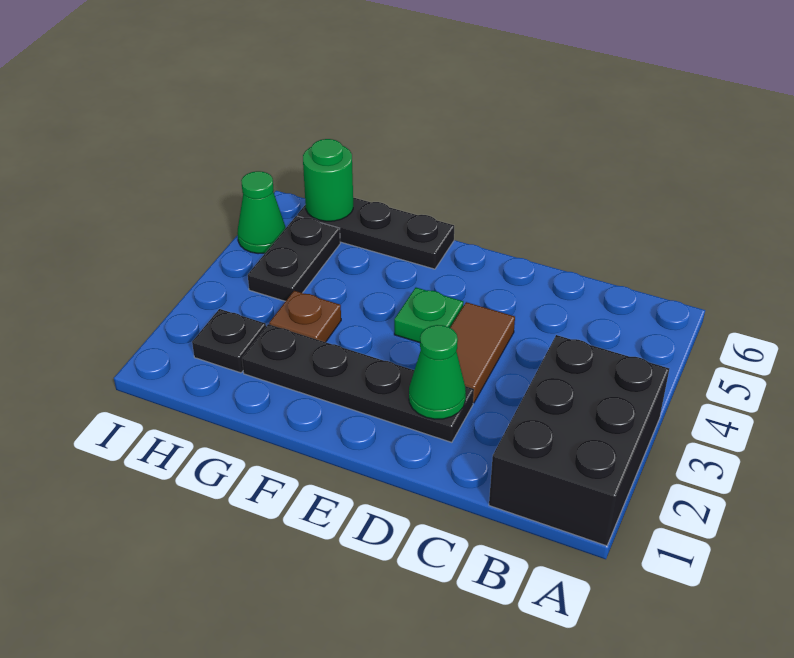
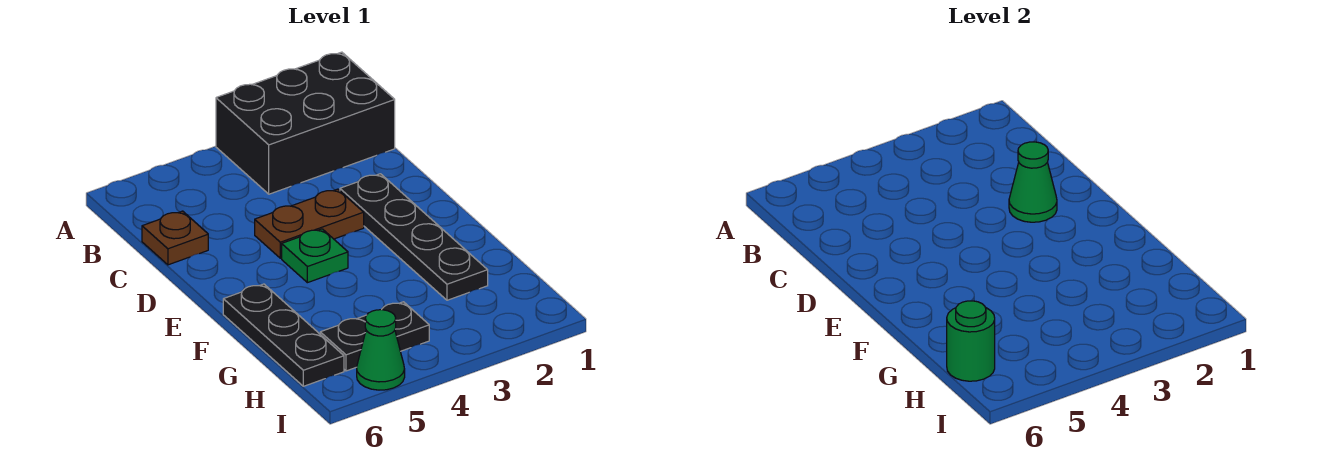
brown tile D3:D4 level 1 -> brown plate D3:D4 level 1
brown plate G3 level 1 -> brown plate C6 level 1
black plate H2 level 1 -> none

